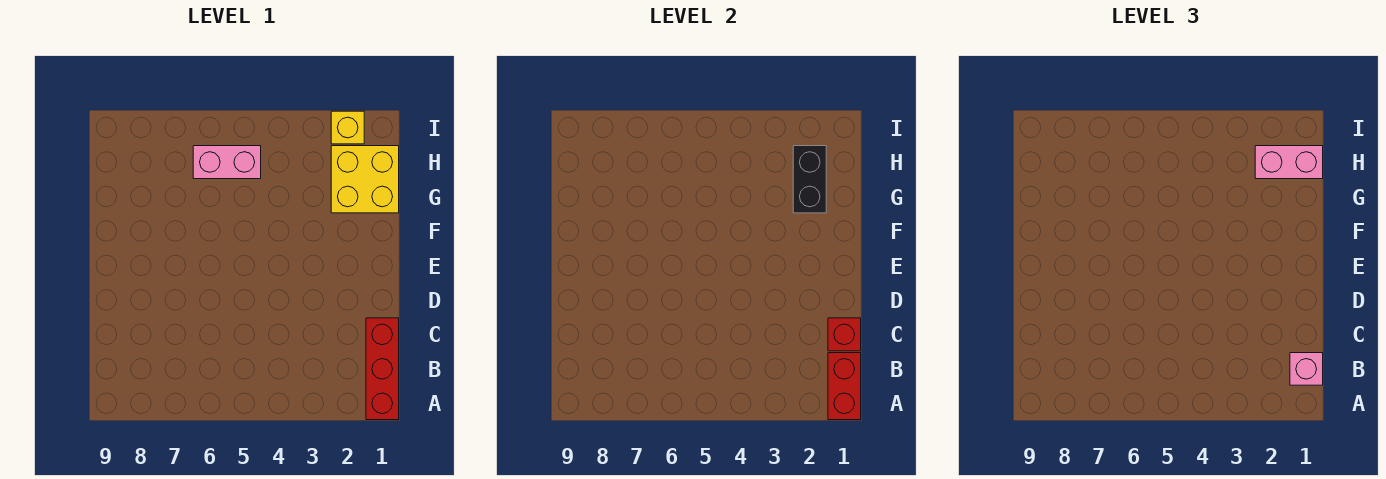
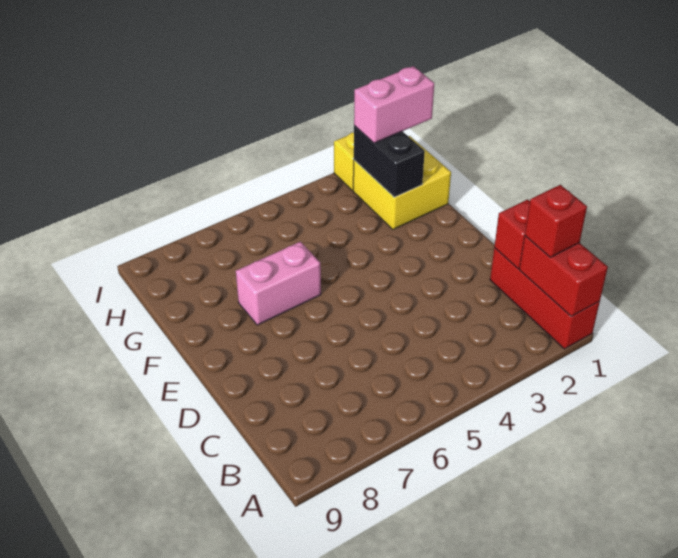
pink brick B1 level 3 -> red brick B1 level 3
pink brick H5:H6 level 1 -> pink brick F6:F7 level 1

